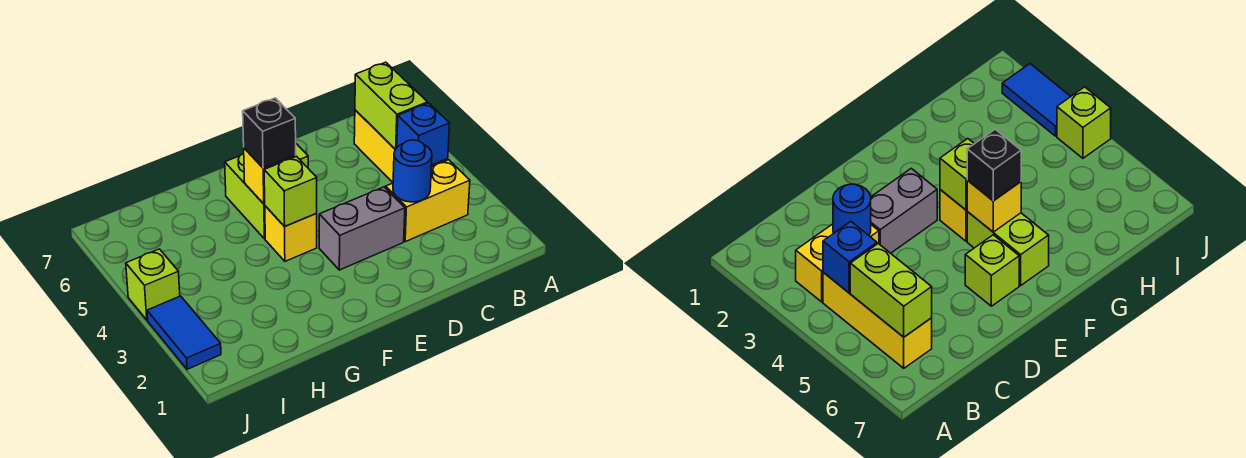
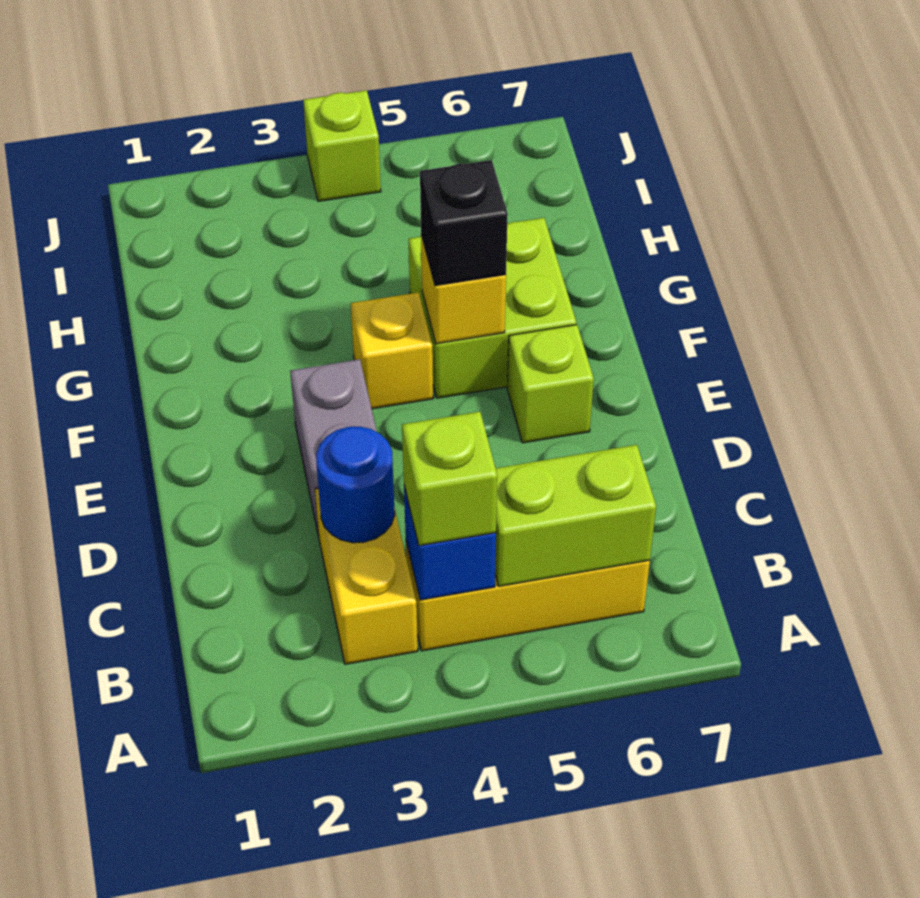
lime brick F4 level 2 -> lime brick B4 level 3
lime brick F5:F6 level 1 -> lime brick F5:G6 level 1
blue tile J2:J3 level 1 -> none

